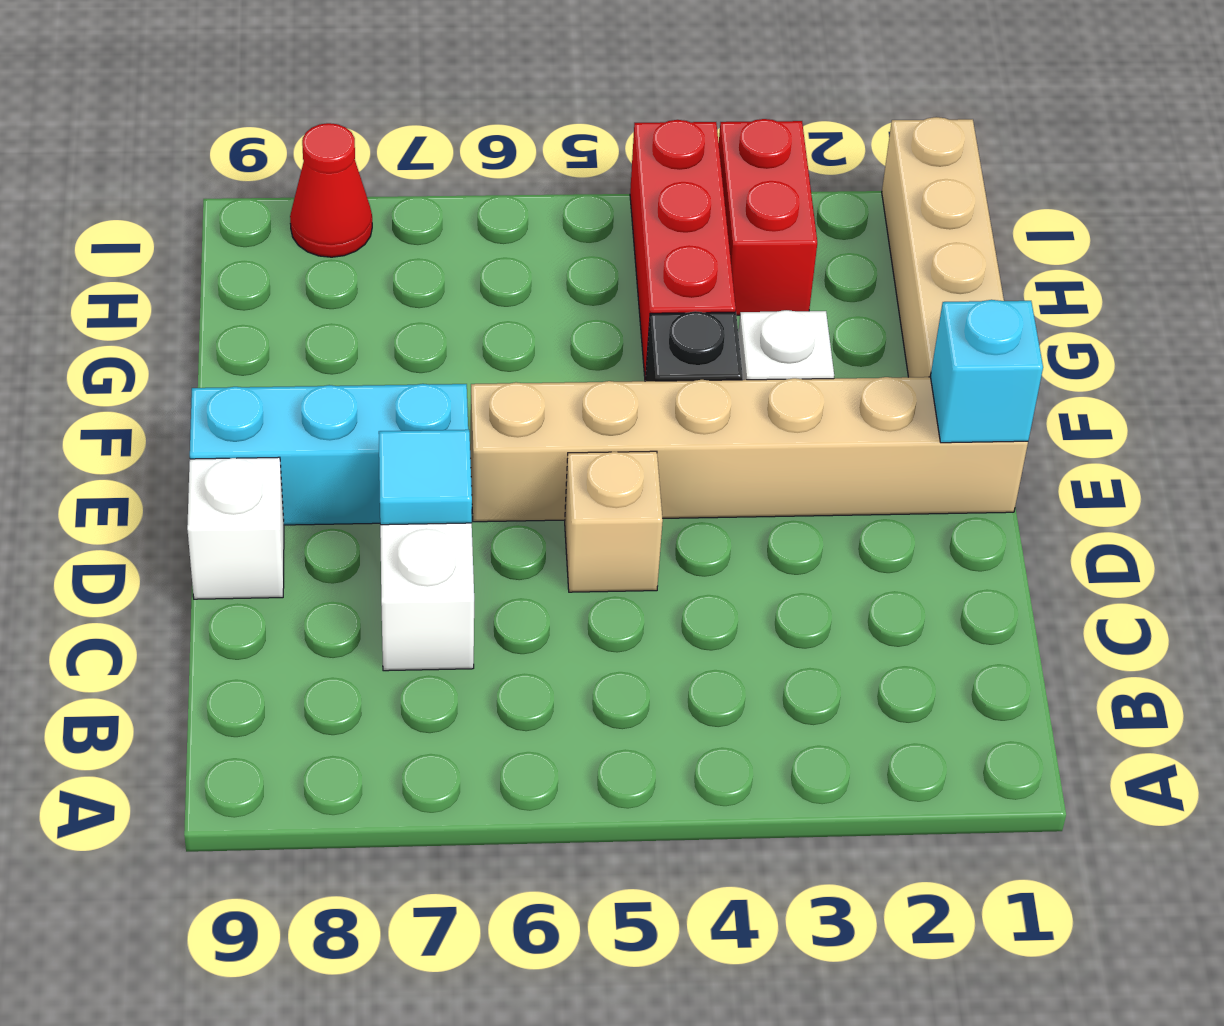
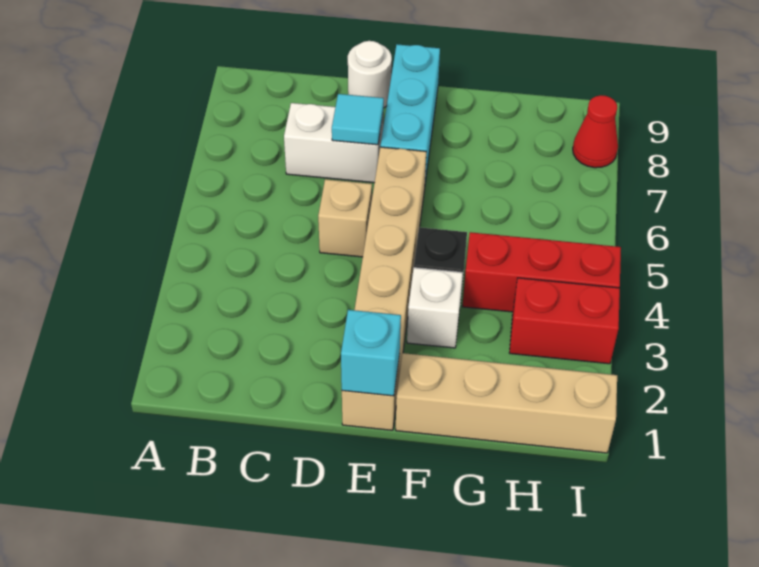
white brick D9 level 1 -> white round brick D9 level 1

